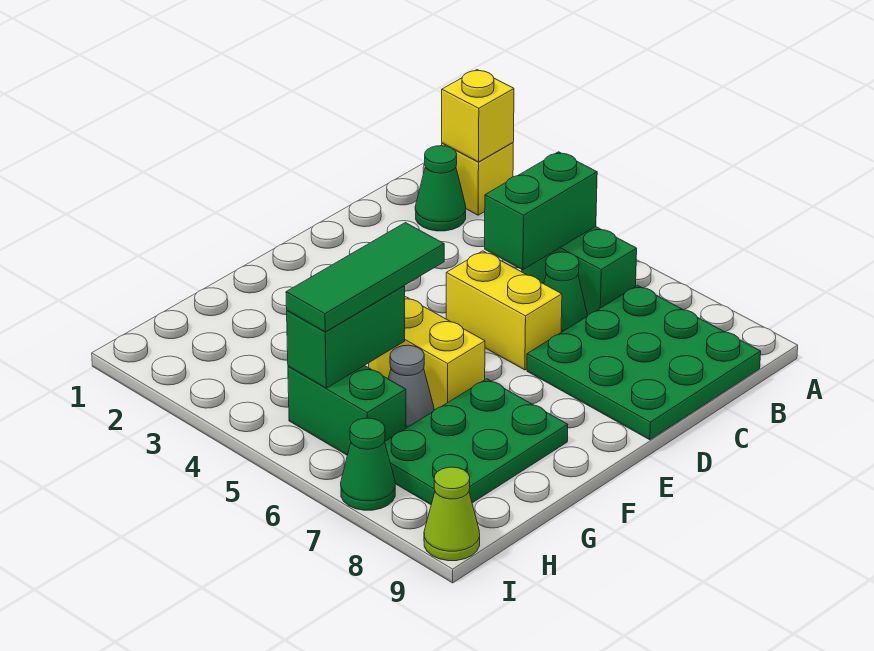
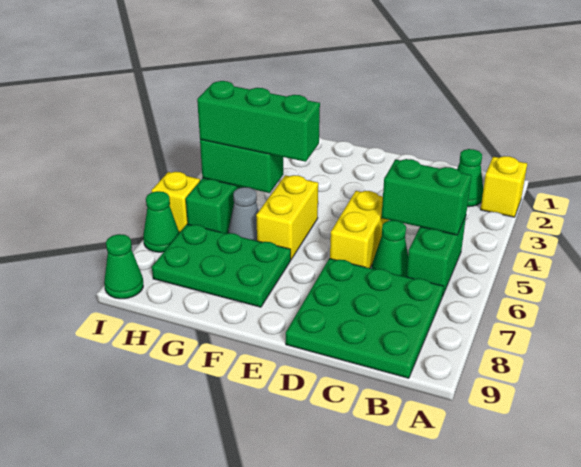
yellow brick A2 level 2 -> yellow brick I6 level 1
green tile F5:H5 level 3 -> green brick F5:H5 level 3
lime cone I9 level 1 -> green cone I9 level 1

